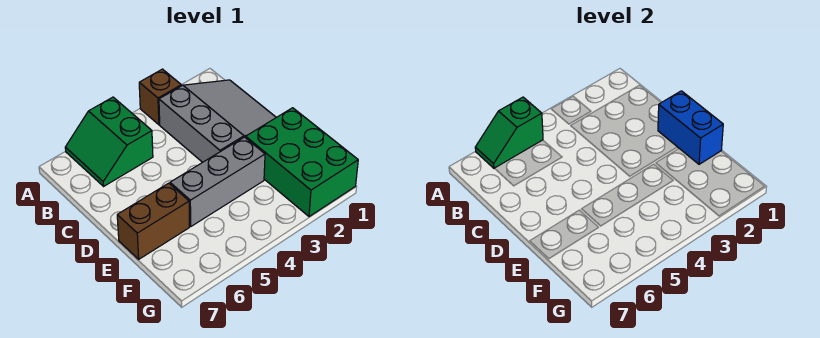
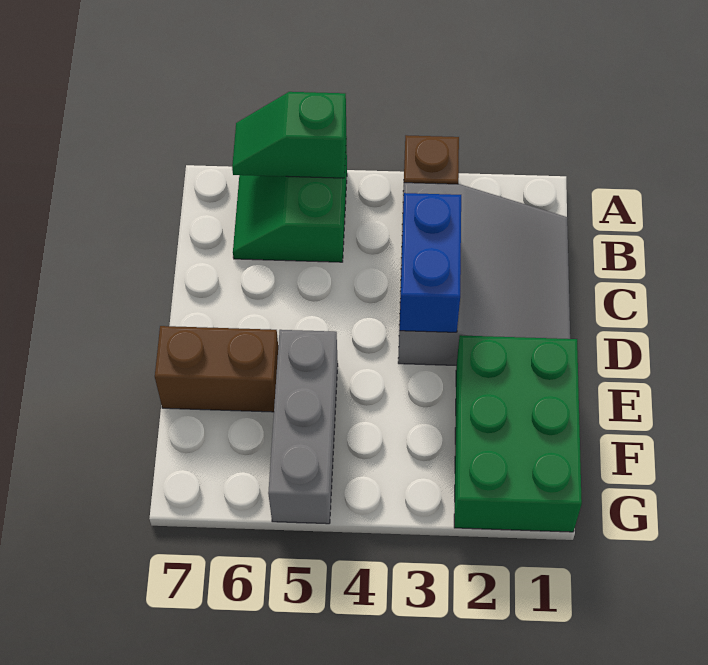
blue brick D1:E1 level 2 -> blue brick C3:D3 level 2
grey brick E3:E5 level 1 -> grey brick E5:G5 level 1

